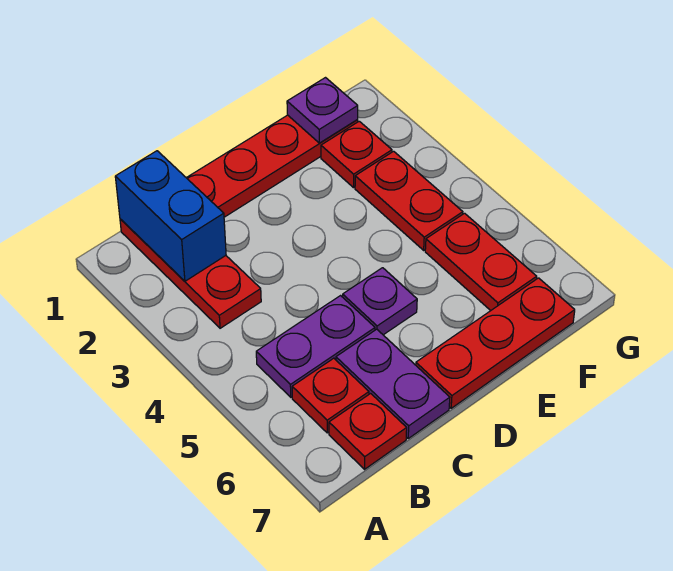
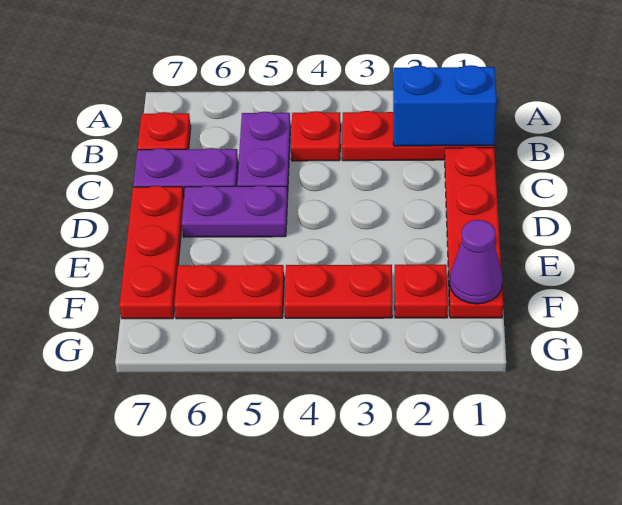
red plate B6 level 1 -> red plate B4 level 1
purple plate D5 level 1 -> purple plate D5:D6 level 1
purple plate F1 level 2 -> purple cone F1 level 2

